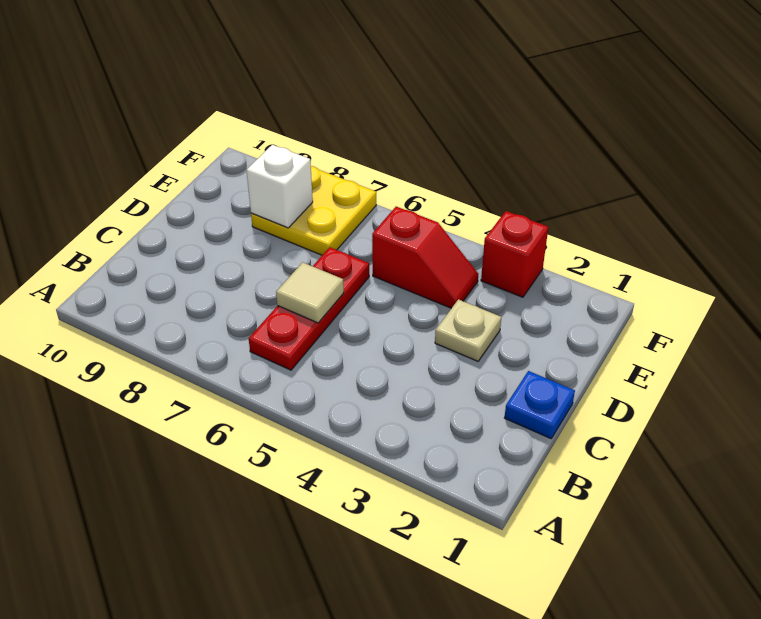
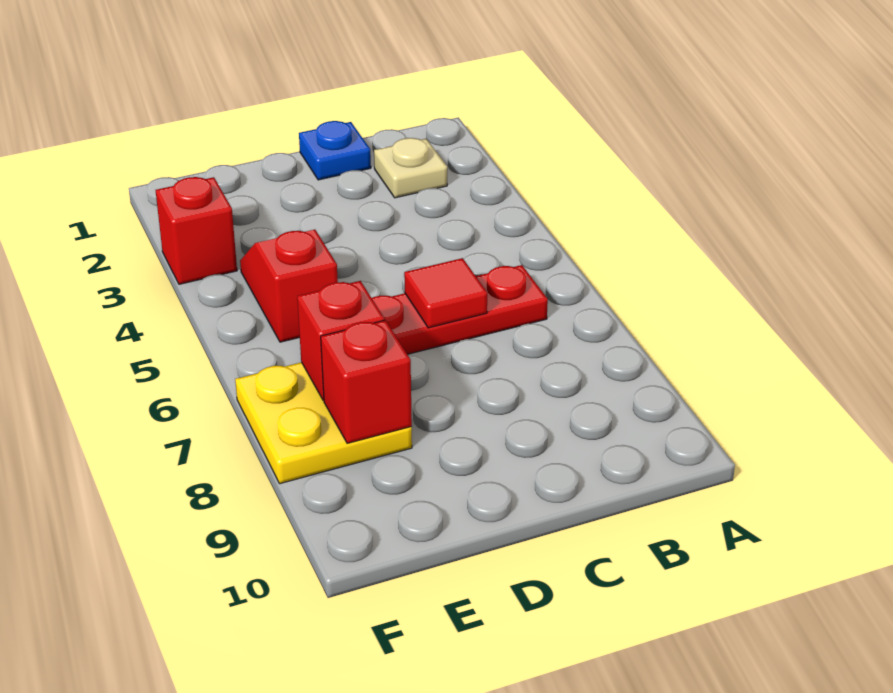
tan tile C6 level 2 -> red tile C6 level 2
tan plate D3 level 1 -> tan plate B2 level 1
none -> red brick E7 level 2
white brick E8 level 2 -> red brick E8 level 2

